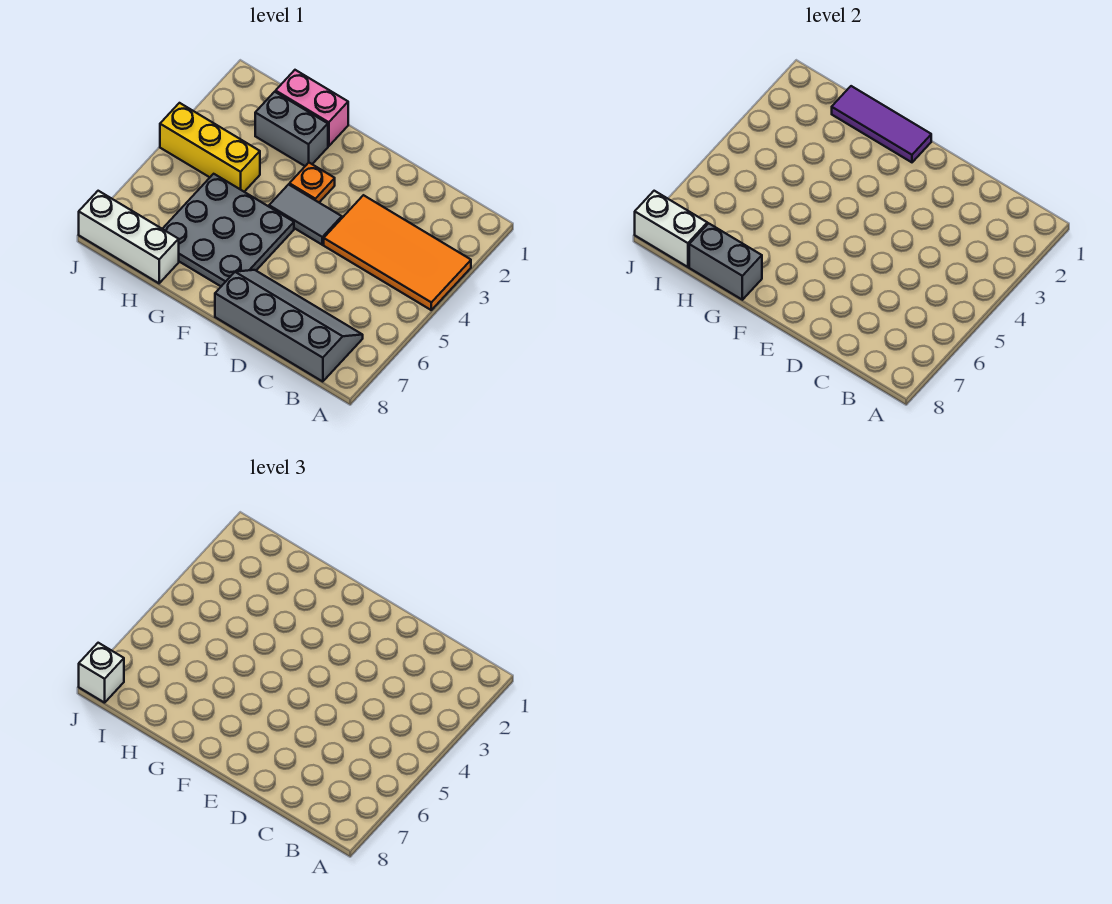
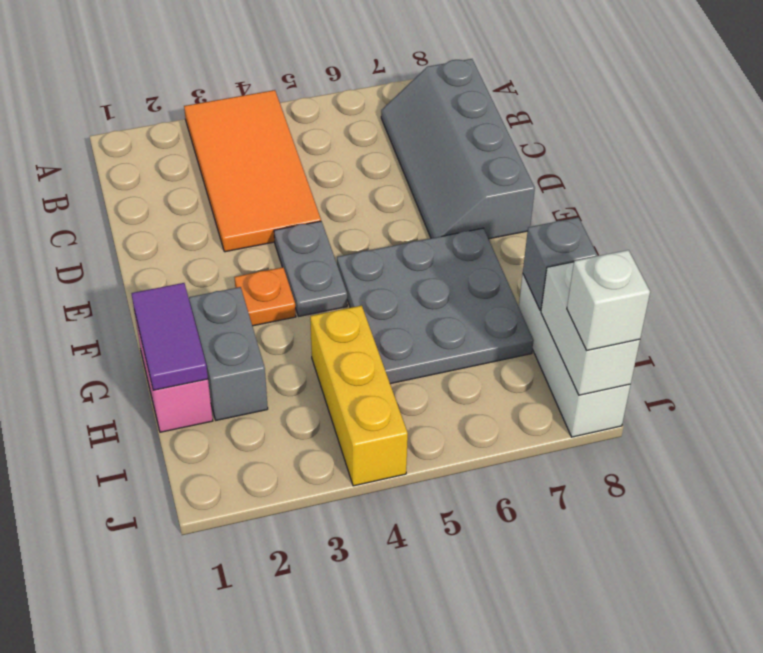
grey tile E4:F4 level 1 -> grey plate E4:F4 level 1
purple tile F1:H1 level 2 -> purple tile G1:H1 level 2
grey brick G8:H8 level 2 -> grey brick H8 level 2

